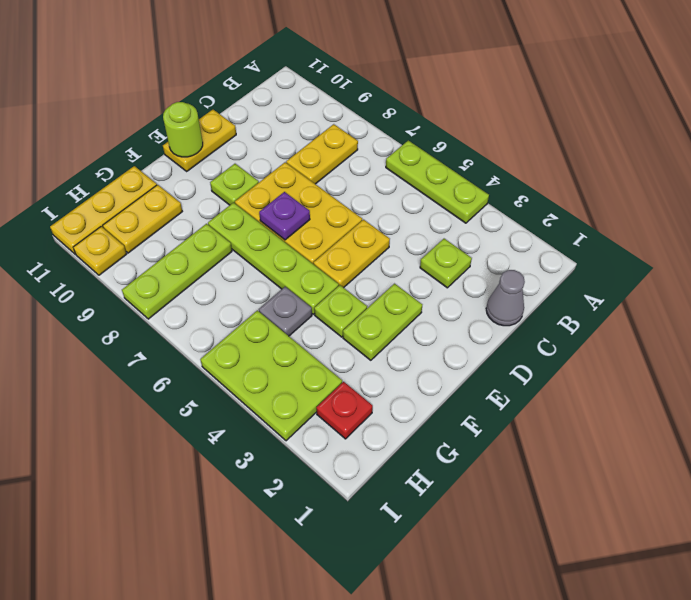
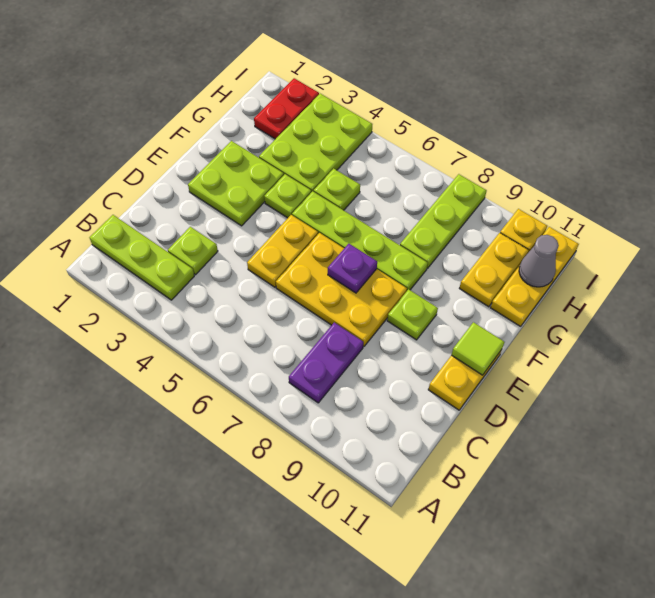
lime plate A4:A6 level 1 -> lime plate B1:B3 level 1
yellow plate B8:C8 level 1 -> purple plate B8:C8 level 1
grey cone C1 level 1 -> grey cone H11 level 2
lime plate E3:F3 level 1 -> lime plate E2:F3 level 1
lime round brick E11 level 2 -> lime tile E11 level 2
grey plate G5 level 1 -> lime plate G5 level 1
red plate H2 level 1 -> red plate H2:I2 level 1
lime plate H3:I5 level 1 -> lime plate G3:I4 level 1

